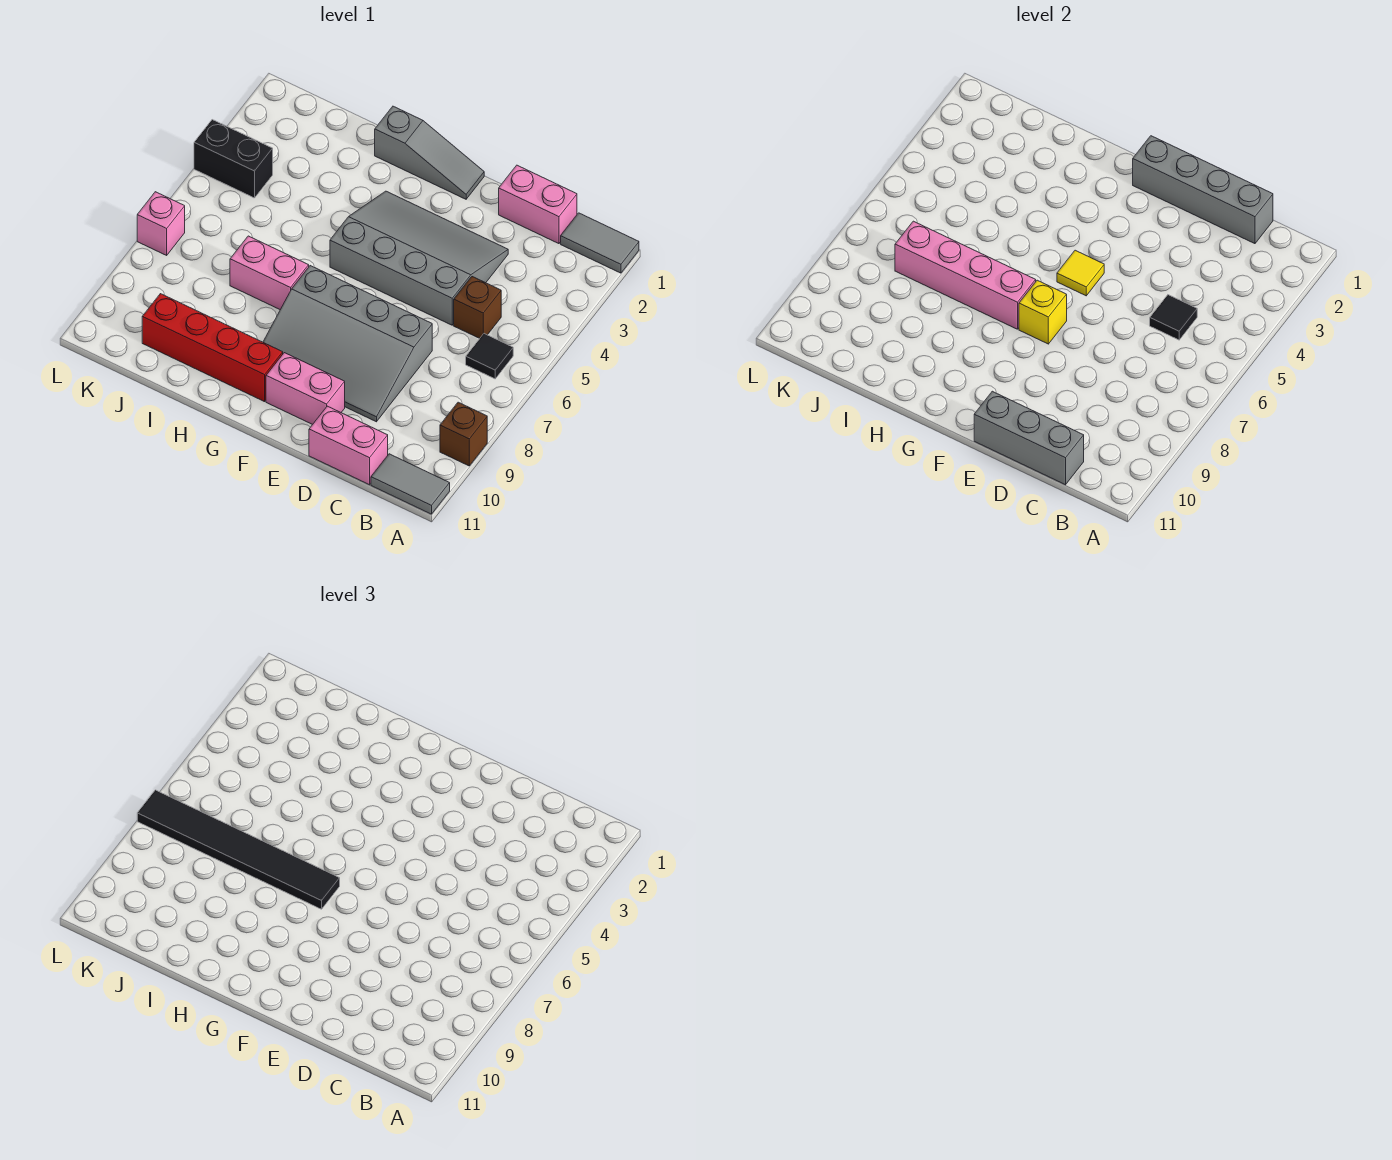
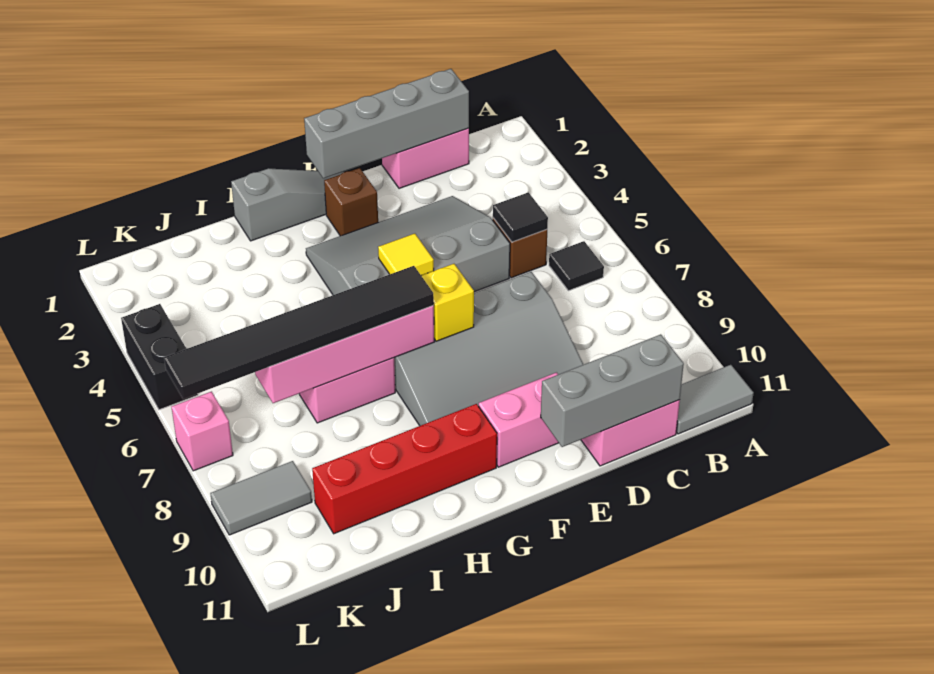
grey tile A1:B1 level 1 -> grey tile K9:L9 level 1
brown brick A9 level 1 -> brown brick F2 level 1
black brick K4:L4 level 1 -> black brick L4:L5 level 1

